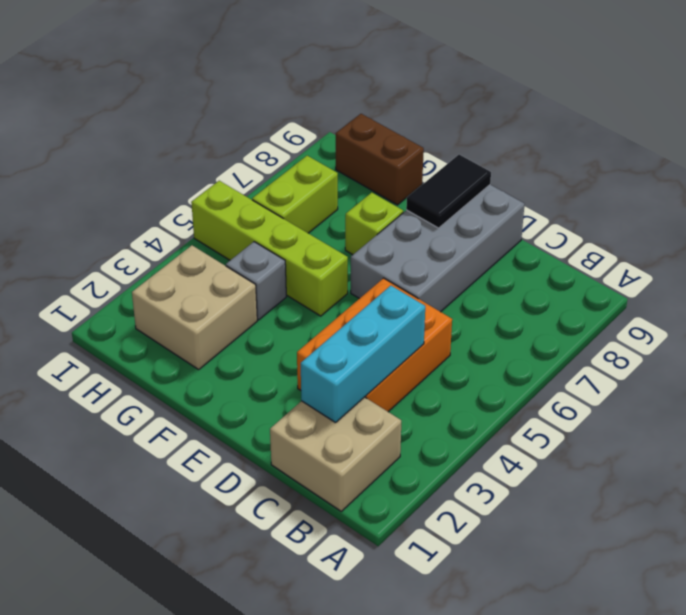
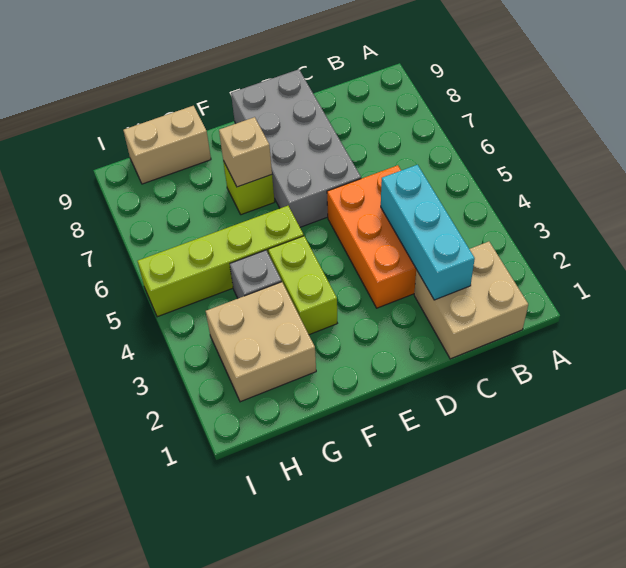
black tile E8:E9 level 2 -> none
none -> tan brick F7 level 2
brown brick G9:H9 level 1 -> tan brick G9:H9 level 1
lime brick H6:H7 level 1 -> lime brick F3:F4 level 1

